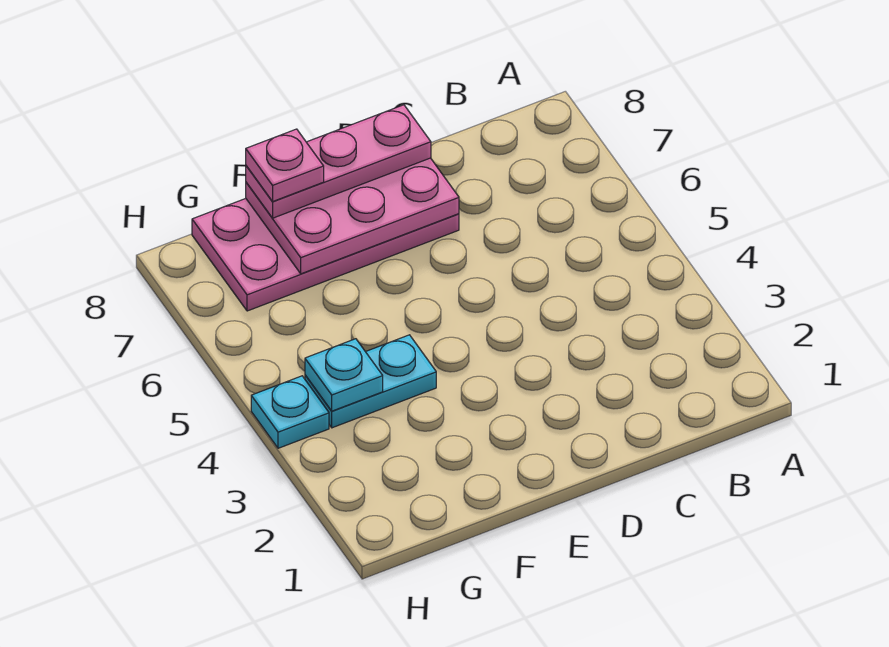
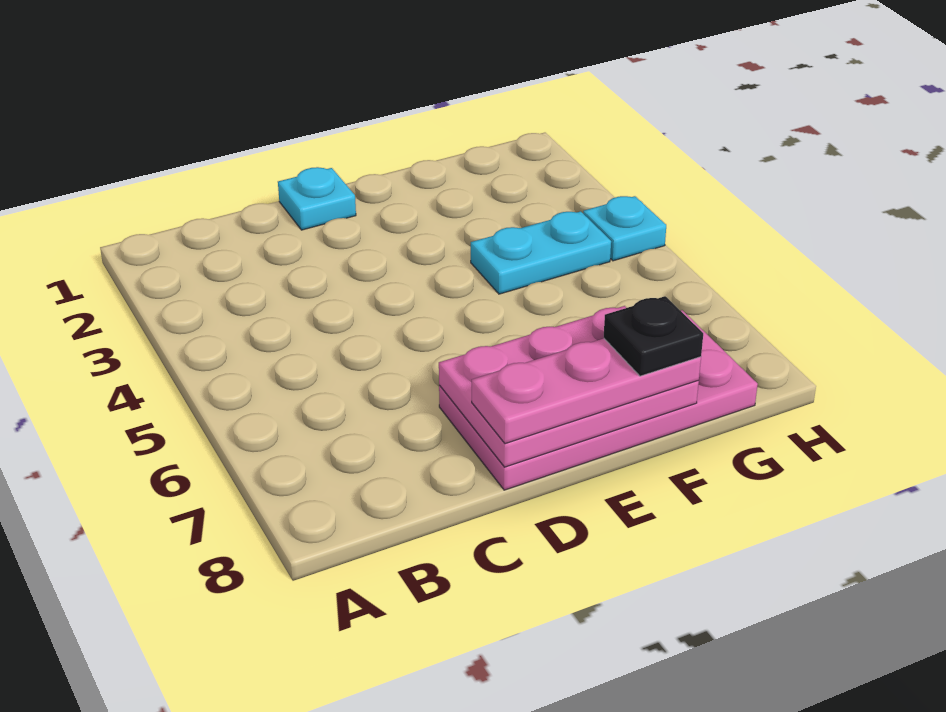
pink plate F8 level 4 -> black plate F8 level 4
cyan plate G4 level 2 -> cyan plate D1 level 1

